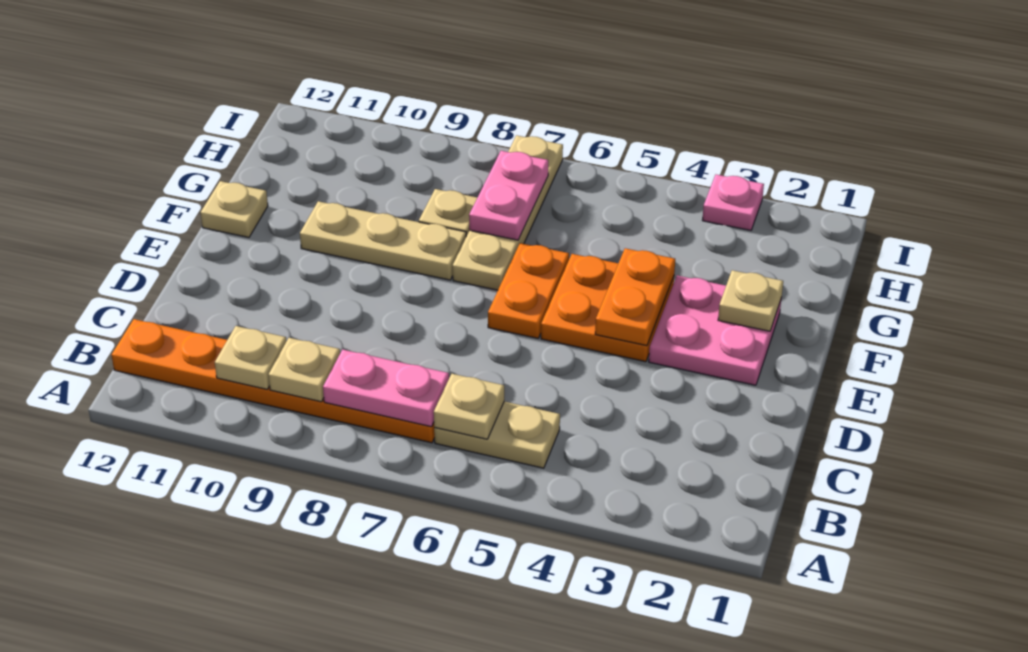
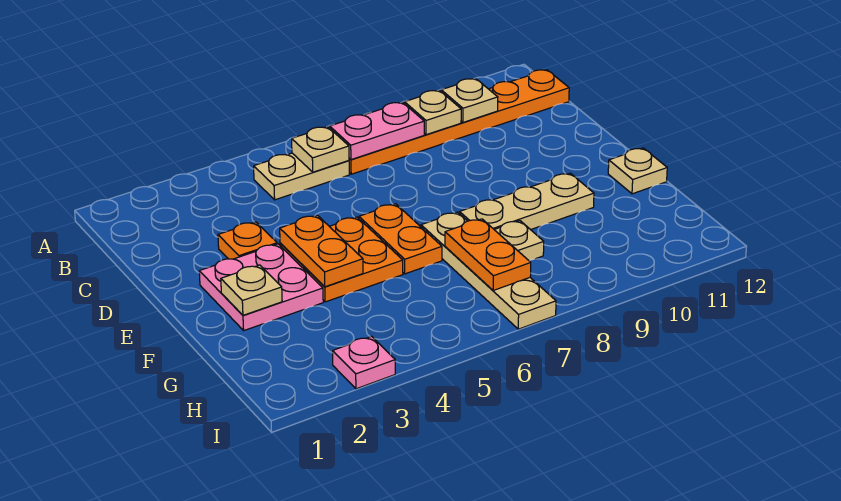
none -> orange plate D3 level 1
pink plate G7:H7 level 2 -> orange plate G7:H7 level 2

